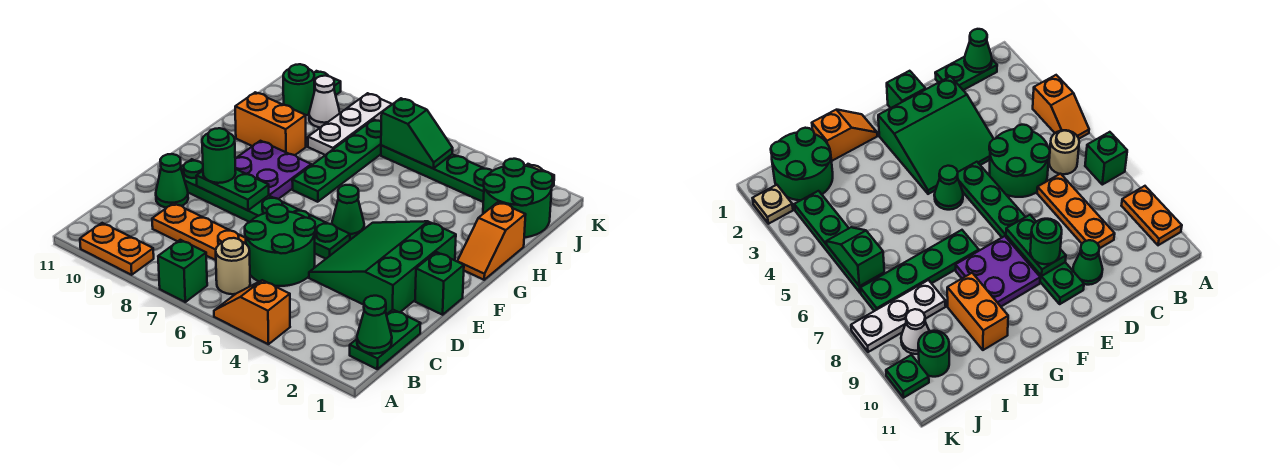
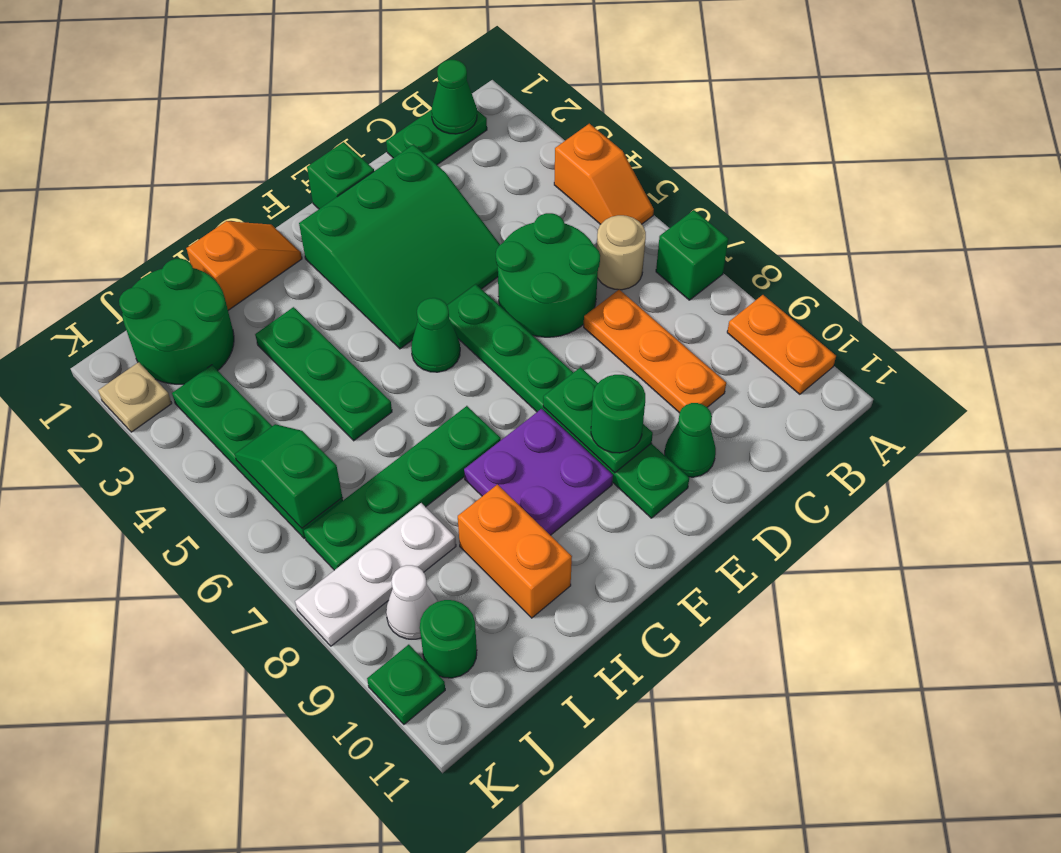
none -> green plate H3:H5 level 1

